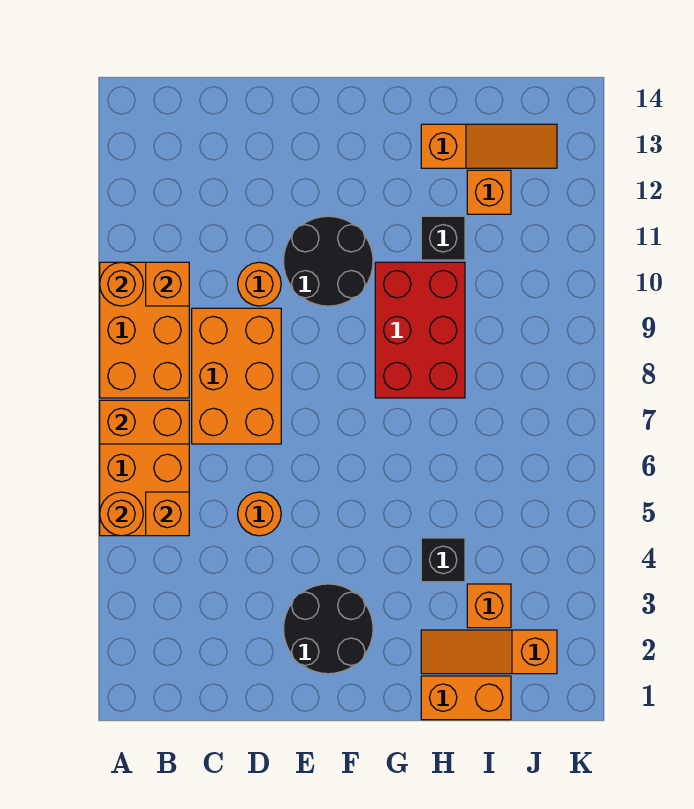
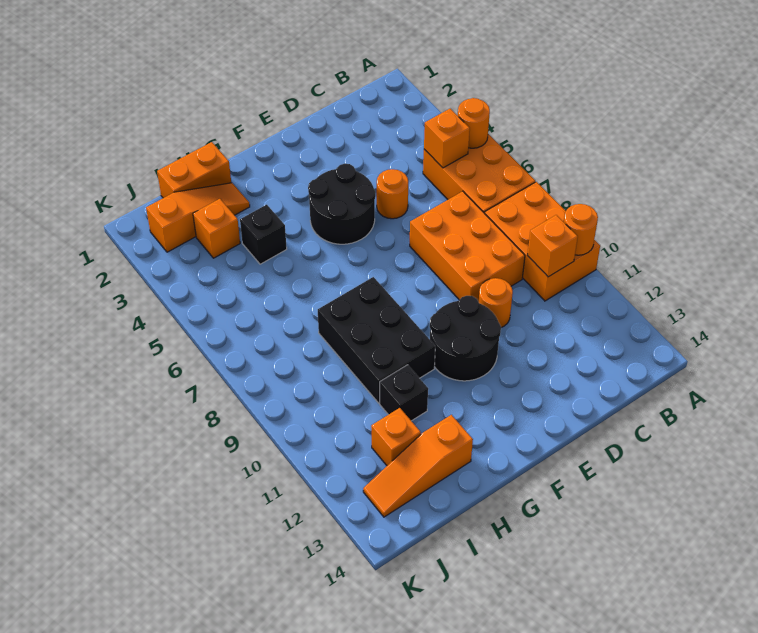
orange brick A7:B7 level 2 -> none
black round brick E2:F3 level 1 -> black round brick E4:F5 level 1
red brick G8:H10 level 1 -> black brick G8:H10 level 1

